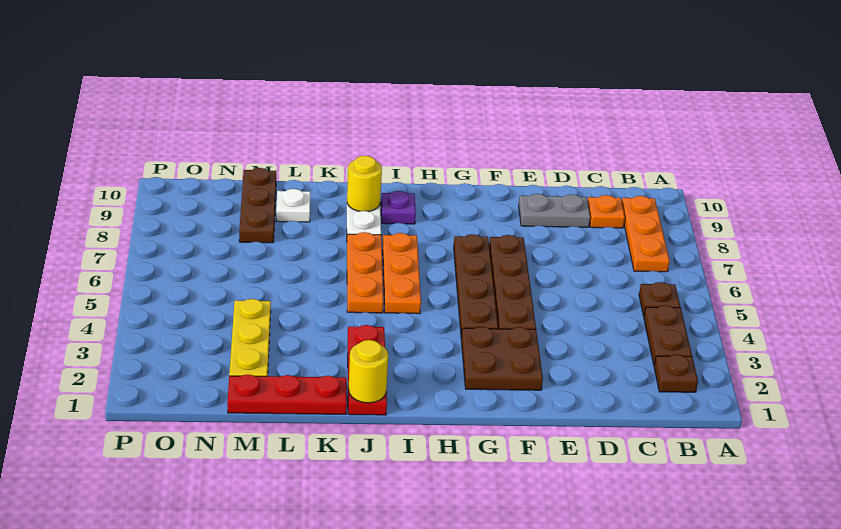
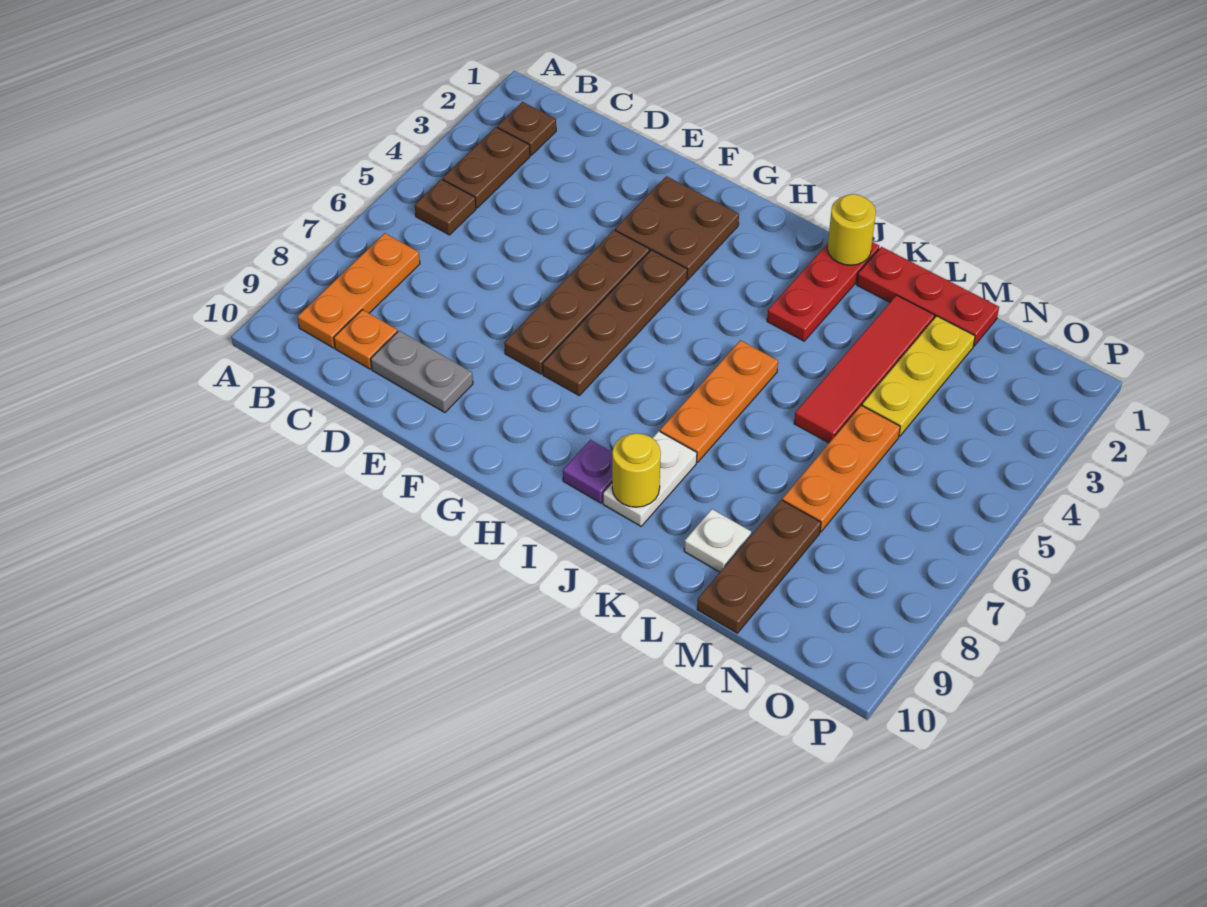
orange plate I5:I7 level 1 -> orange plate M5:M7 level 1
none -> red tile L2:L5 level 1

